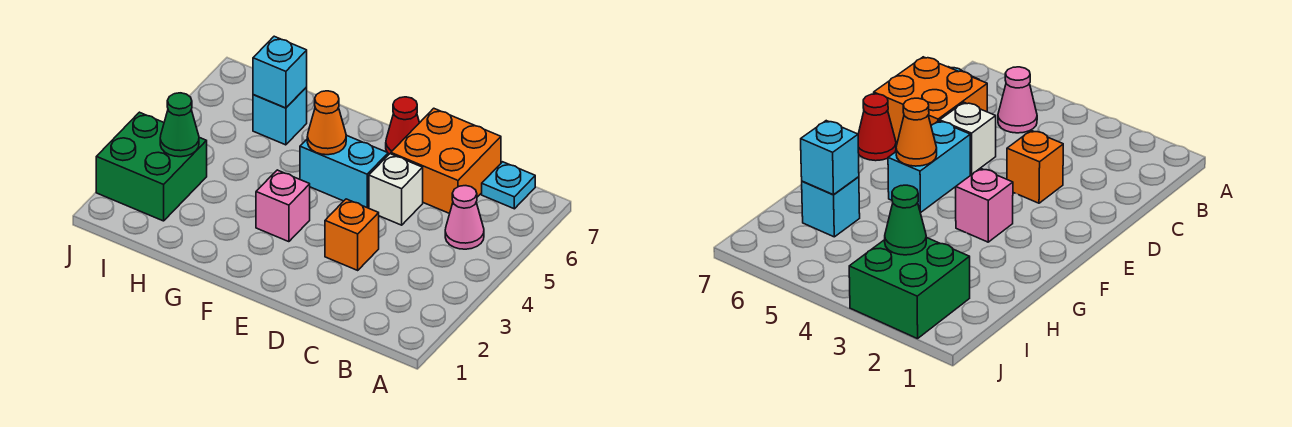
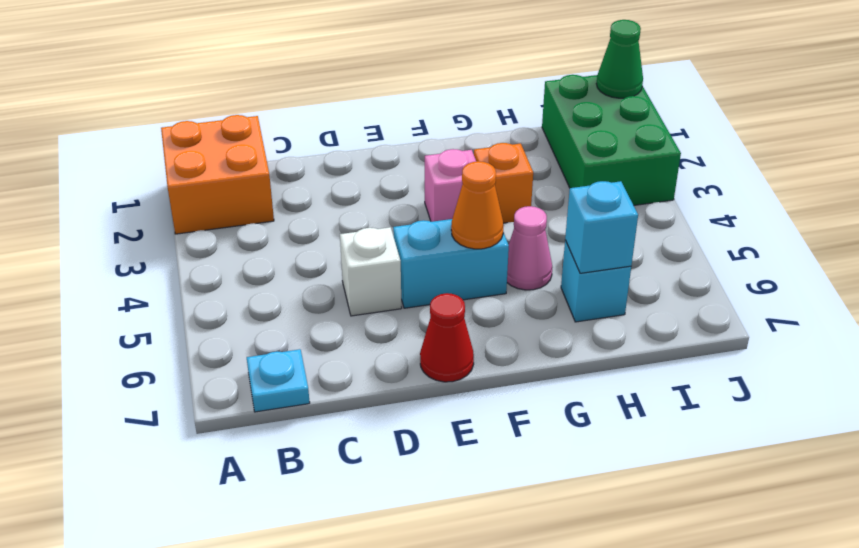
pink cone B5 level 1 -> pink cone G5 level 1
orange brick C6:D7 level 1 -> orange brick A1:B2 level 1
orange brick D3 level 1 -> orange brick G3 level 1
green brick I2:J3 level 1 -> green brick I1:J3 level 1
green cone I3 level 2 -> green cone J1 level 2

